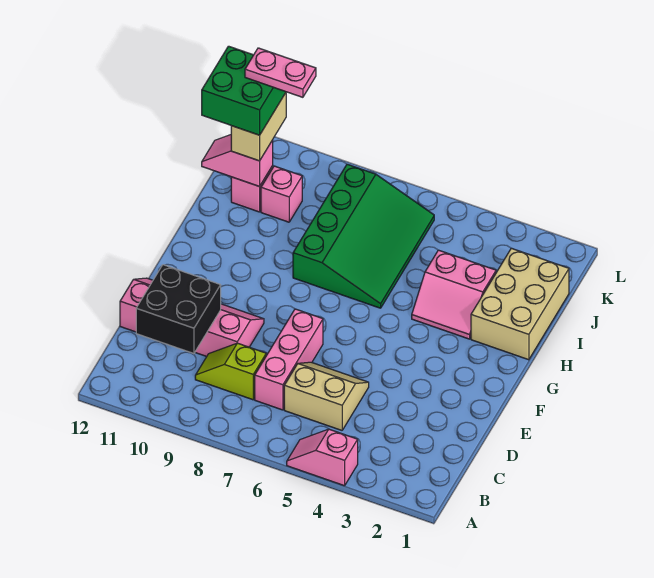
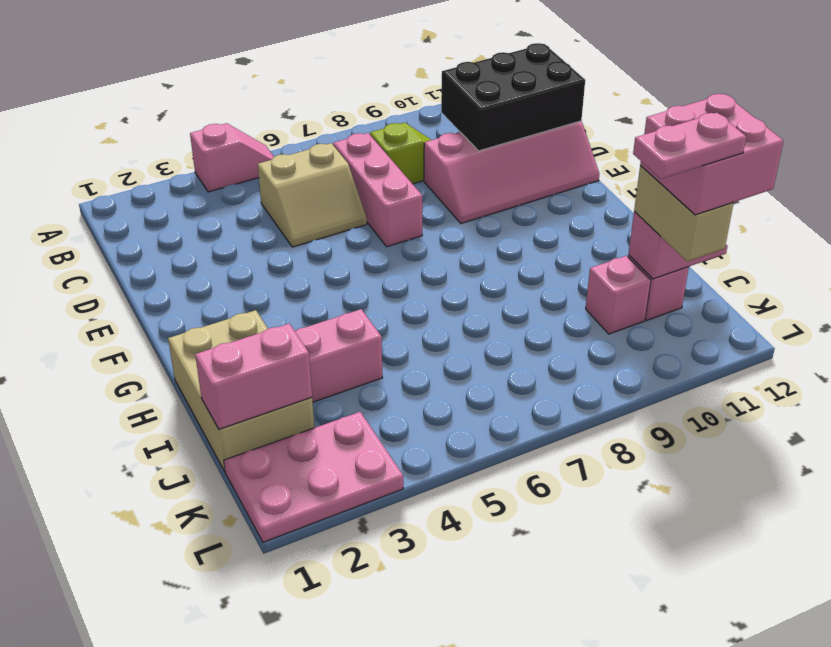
black brick C10:D11 level 2 -> black brick C10:D12 level 2
green slope H6:K8 level 1 top 8 -> none
none -> pink brick J1:J2 level 2
green brick J11:K12 level 4 -> pink brick J11:K12 level 4
none -> pink plate K1:L3 level 1

